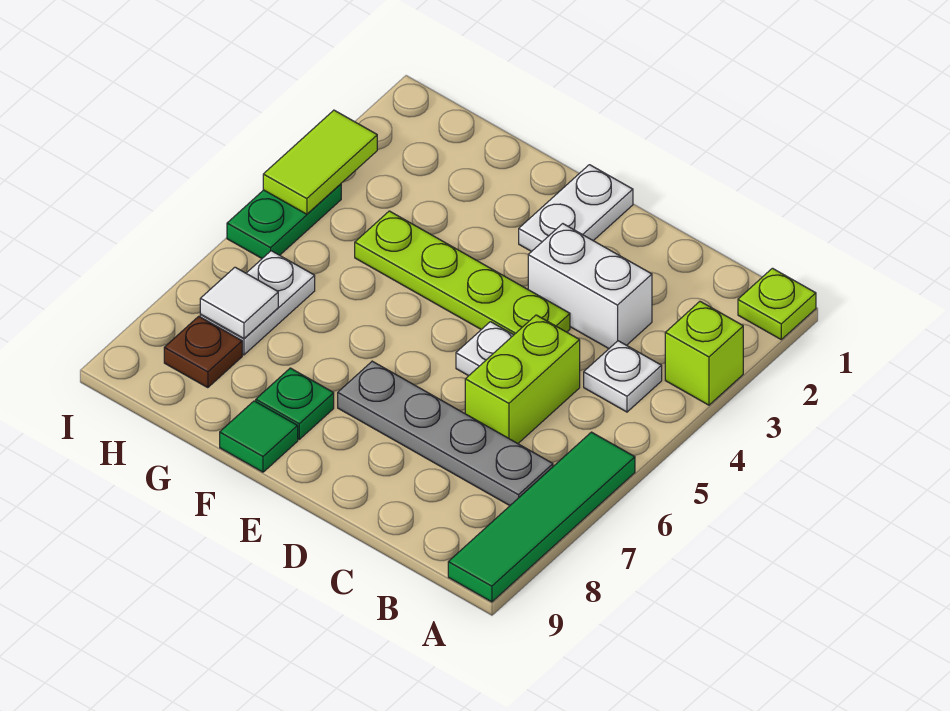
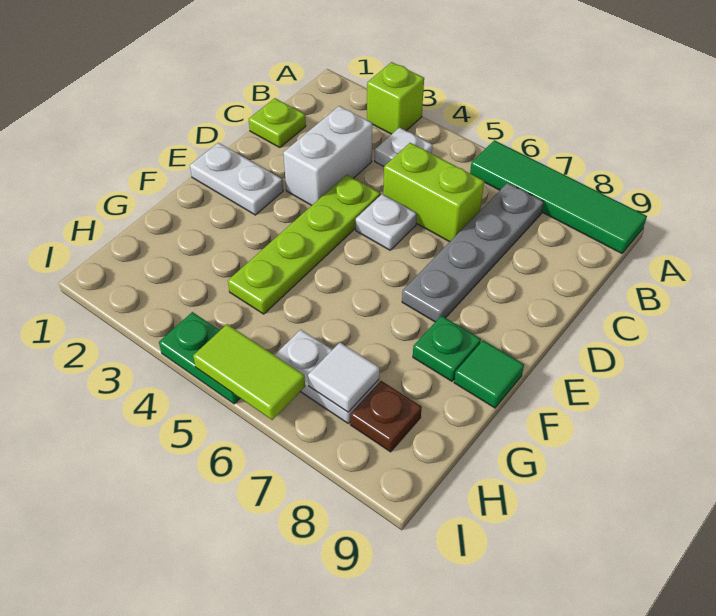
lime plate A1 level 1 -> lime plate C1 level 1
lime tile I3:I4 level 2 -> lime tile I5:I6 level 2

